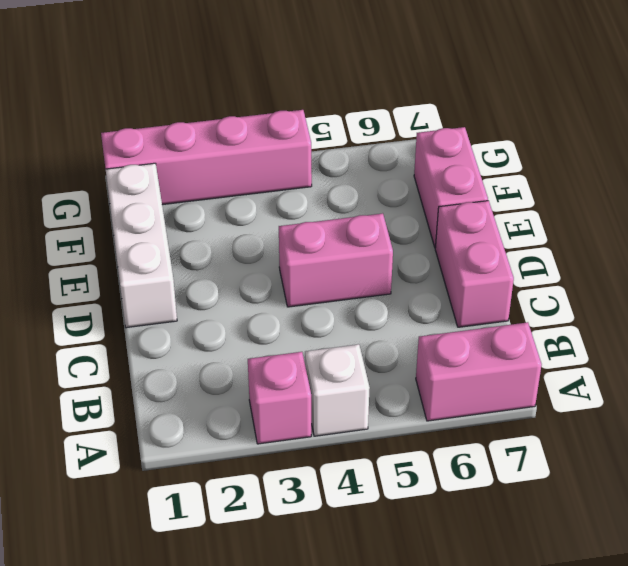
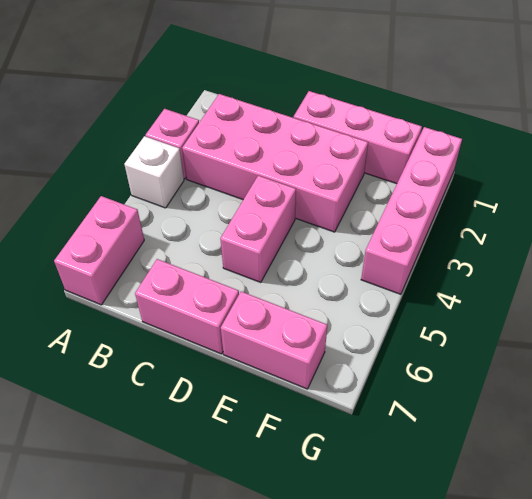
none -> pink brick B2:E3 level 1
white brick D1:F1 level 1 -> pink brick D1:F1 level 1

